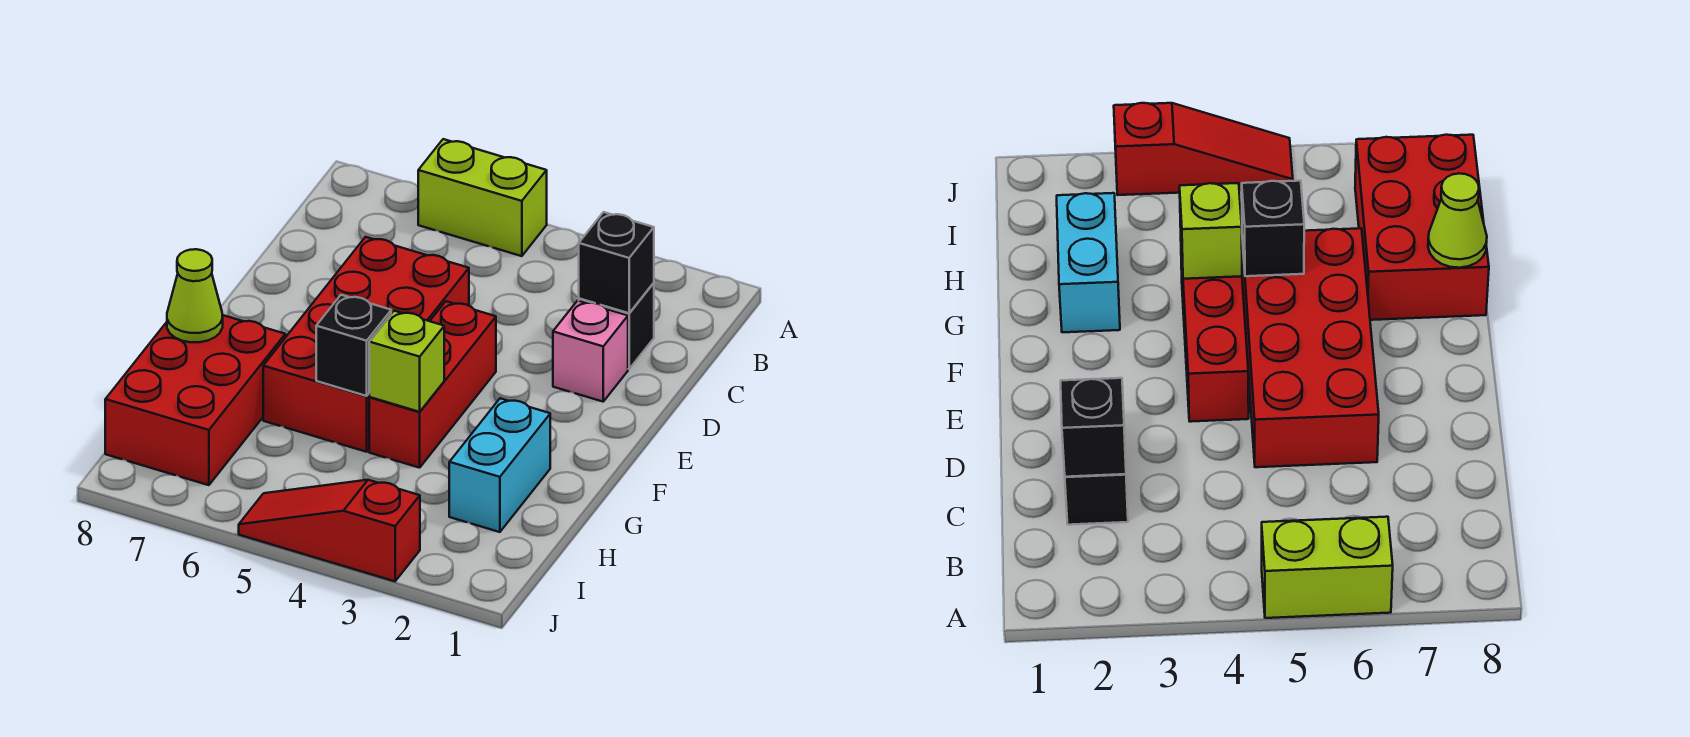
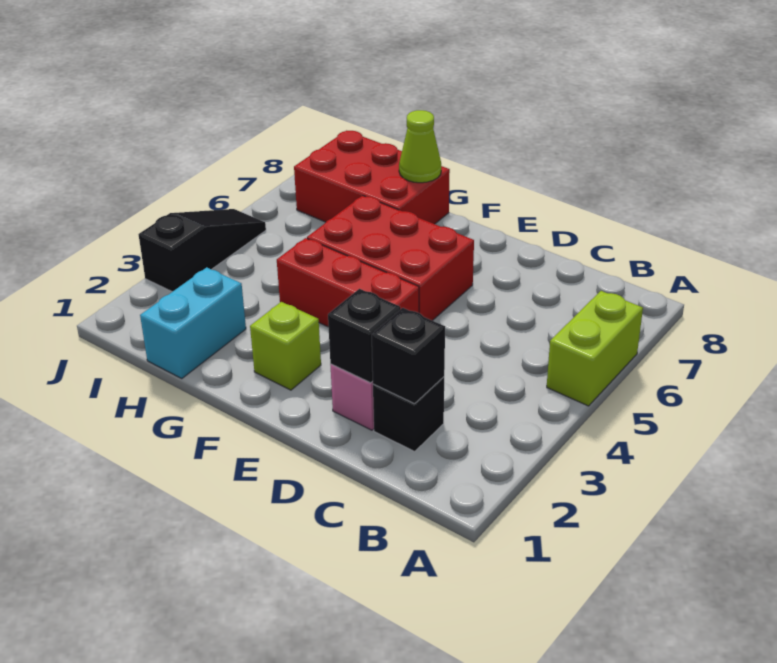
red brick D5:G6 level 1 -> red brick E5:G6 level 1
cyan brick G2:H2 level 1 -> cyan brick H1:H2 level 1
lime brick G4 level 2 -> lime brick F2 level 1
black brick G5 level 2 -> black brick D2 level 2
red slope J3:J5 level 1 top 3 -> black slope J3:J5 level 1 top 3

